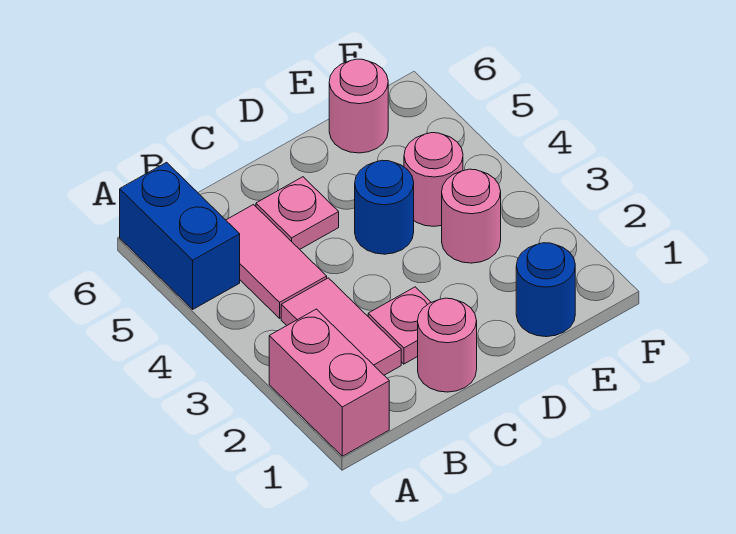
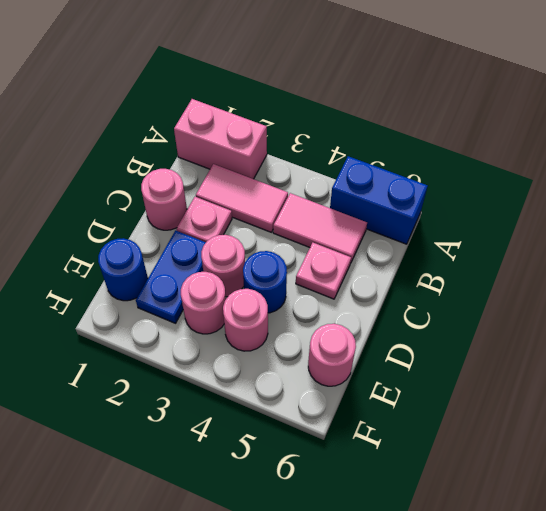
none -> blue plate D2:E2 level 1
none -> pink round brick D3 level 1

